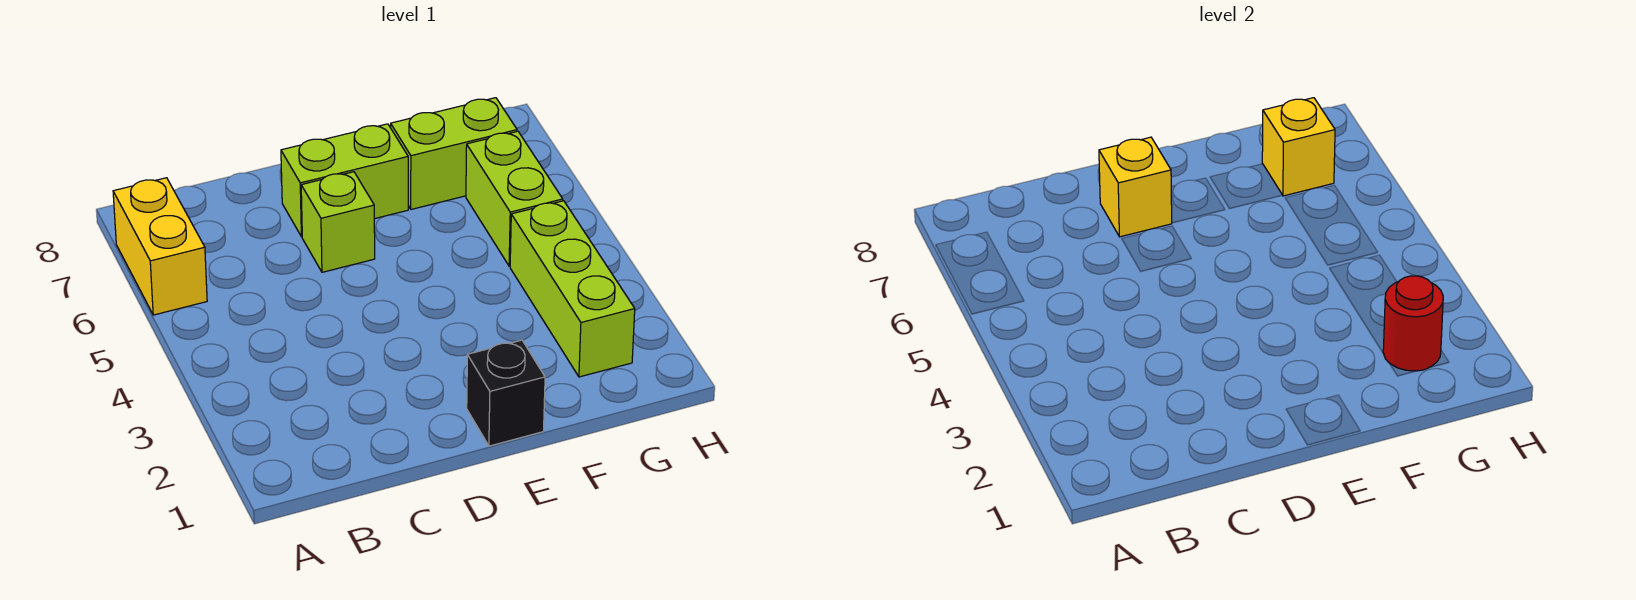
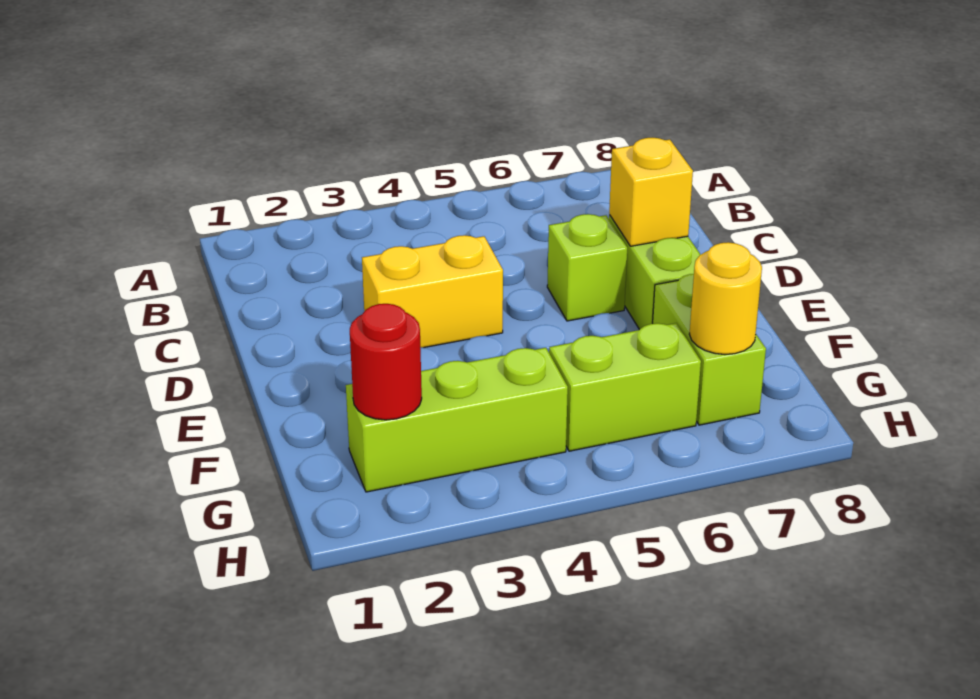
yellow brick A6:A7 level 1 -> yellow brick D3:D4 level 1
black brick E1 level 1 -> none
yellow brick G7 level 2 -> yellow round brick G7 level 2

